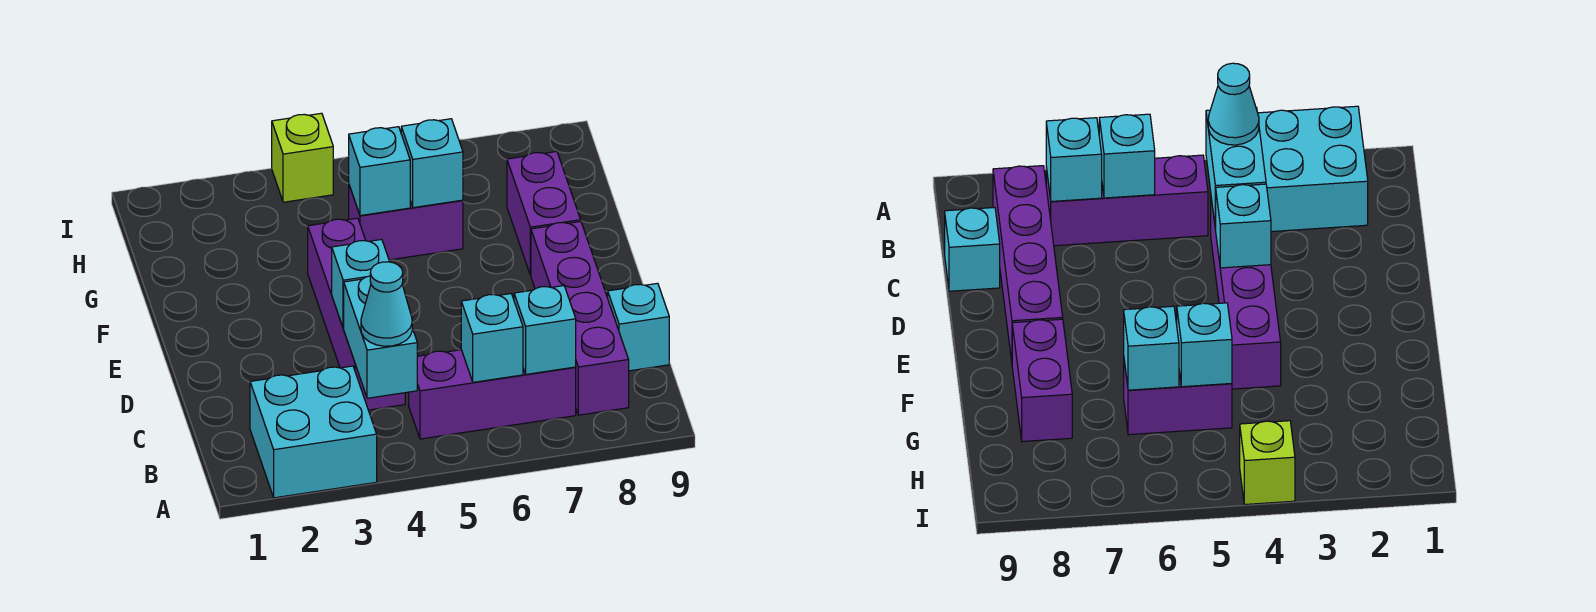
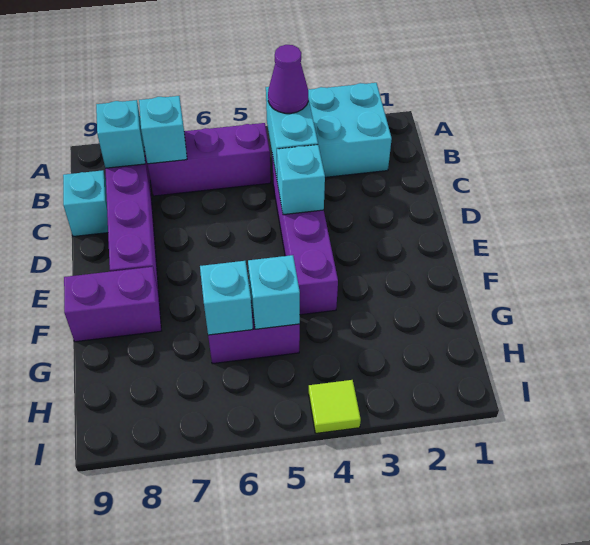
cyan cone B4 level 3 -> purple cone B4 level 3
cyan brick B6 level 2 -> cyan brick B8 level 2
purple brick F8:G8 level 1 -> purple brick F8:F9 level 1
lime brick I4 level 1 -> lime tile I4 level 1

